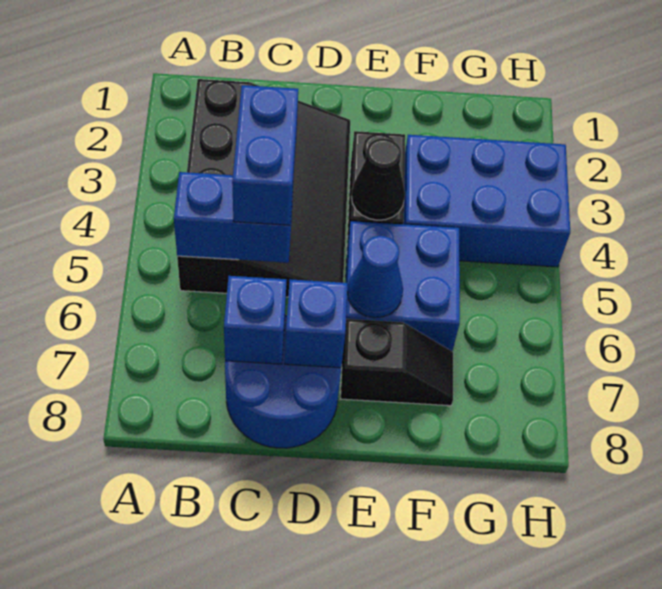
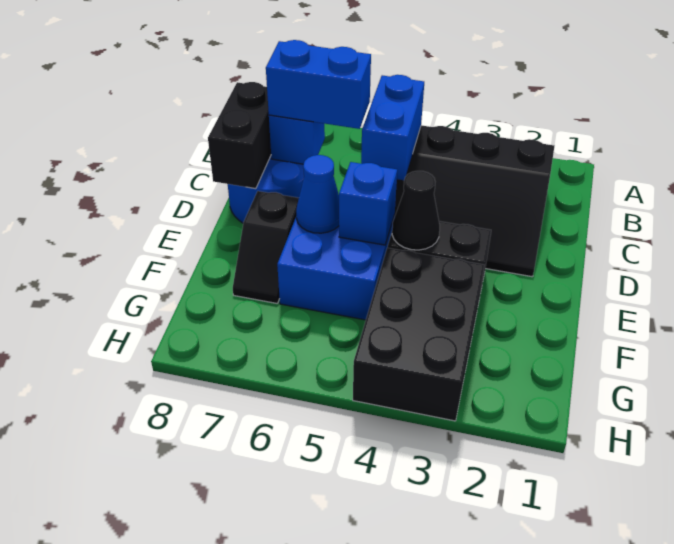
blue brick C4:C5 level 3 -> blue brick C6:C7 level 3
none -> black brick C8:D8 level 2
blue brick D7 level 2 -> blue brick E5 level 2
blue brick F3:H4 level 1 -> black brick F3:H4 level 1

